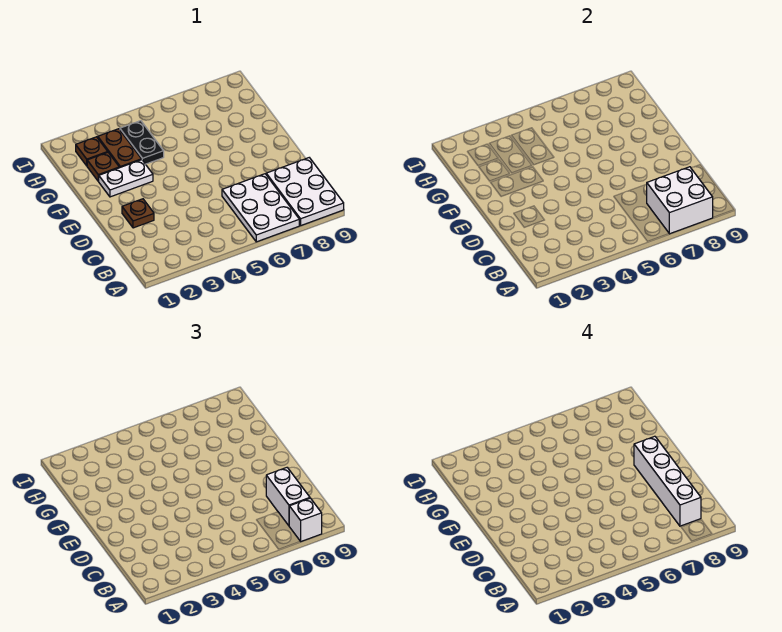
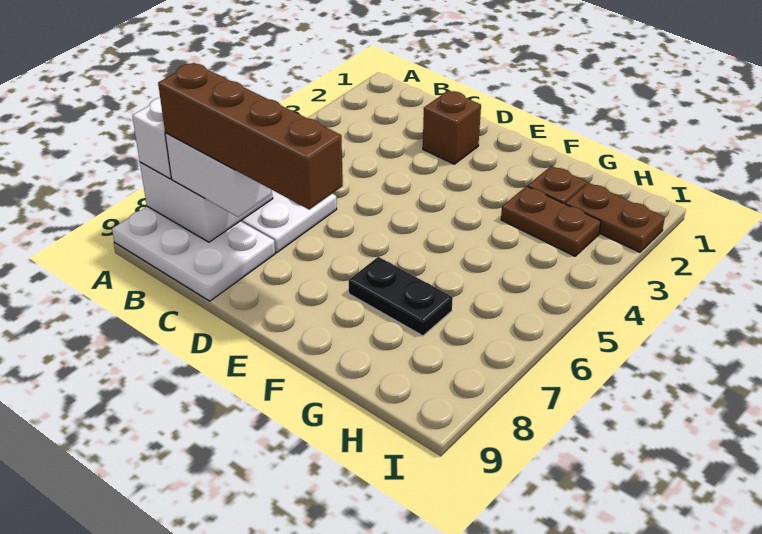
white brick B8:E8 level 4 -> brown brick B8:E8 level 4
brown plate D2 level 1 -> brown brick D2 level 1
white plate F2:F3 level 1 -> none
black plate G4:H4 level 1 -> black plate F7:G7 level 1
brown plate H2 level 1 -> brown plate H2:I2 level 1

